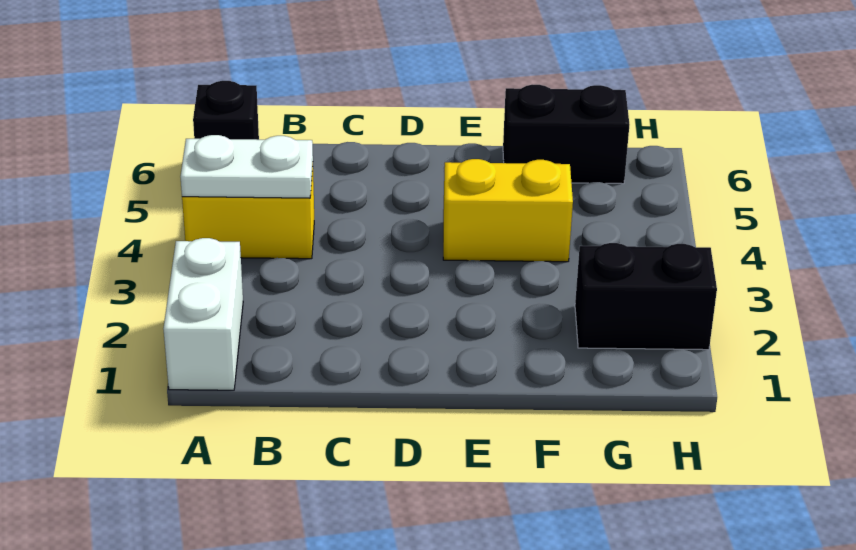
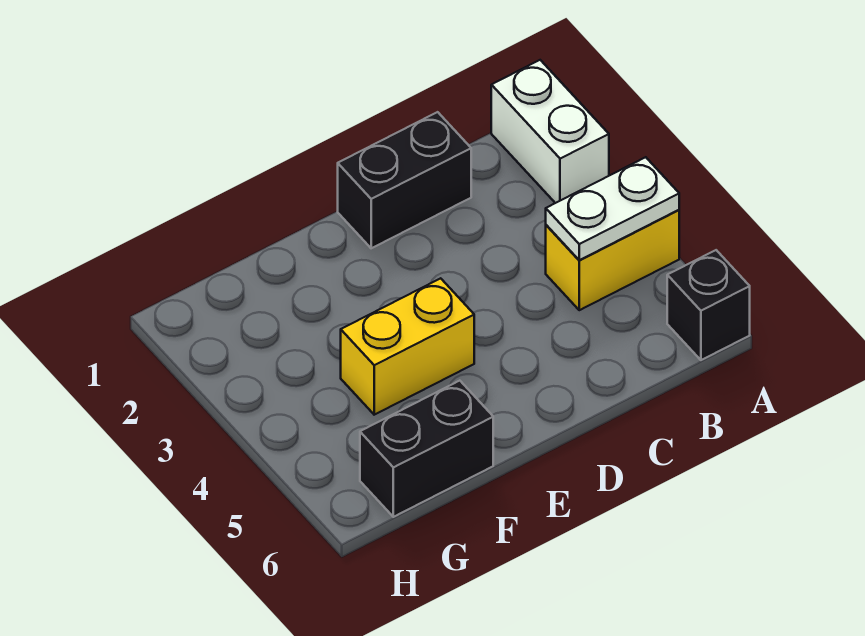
black brick G2:H2 level 1 -> black brick C1:D1 level 1

